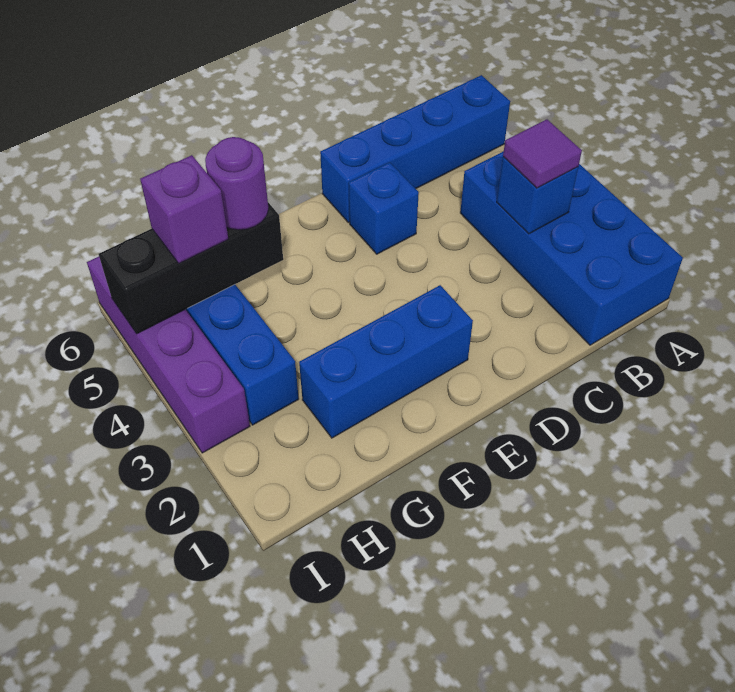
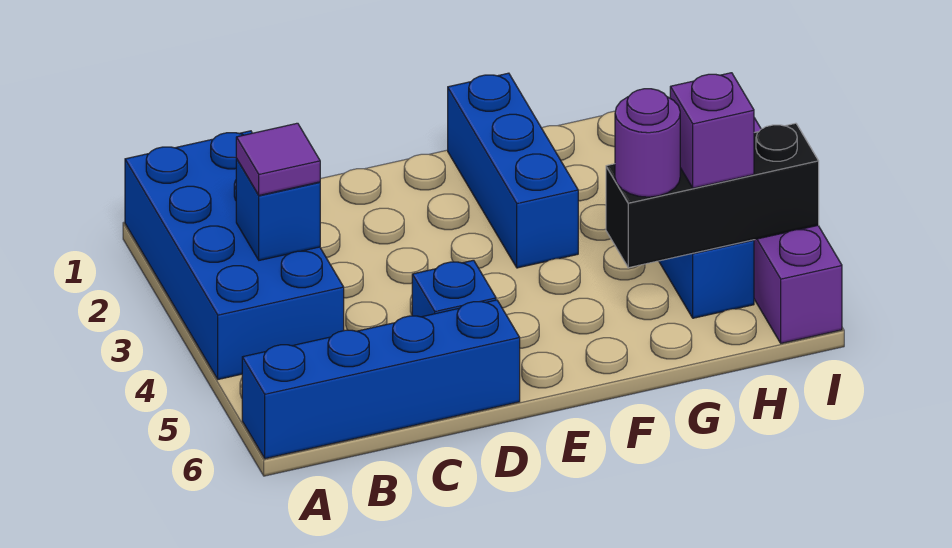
blue brick E2:G2 level 1 -> blue brick F1:F3 level 1

